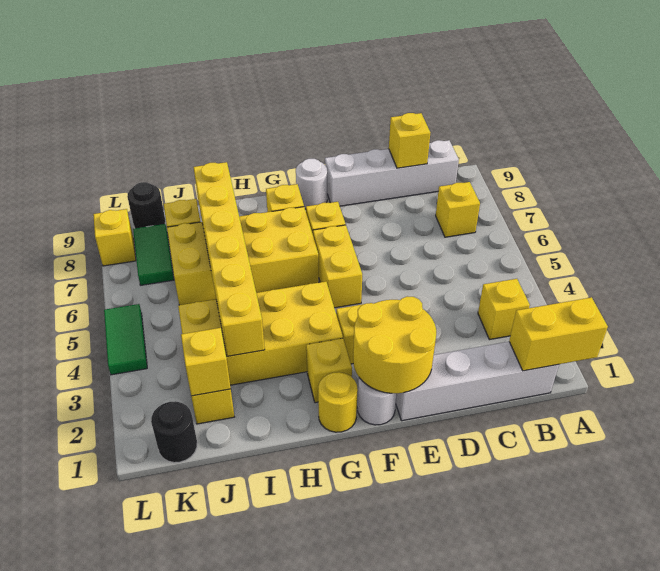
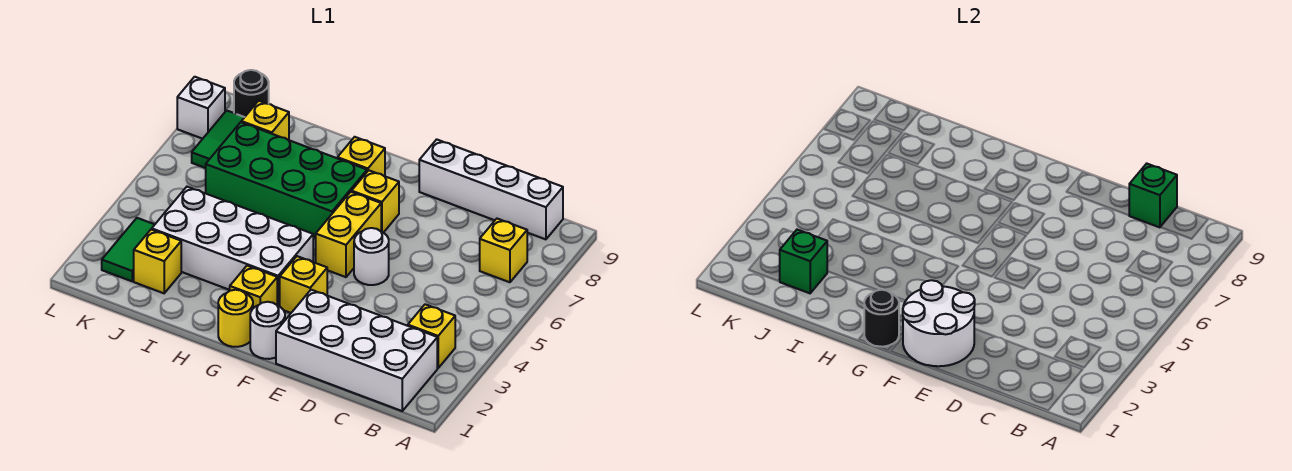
yellow brick A1:B1 level 2 -> none
white brick B1:E1 level 1 -> white brick B1:E2 level 1
yellow brick C9 level 2 -> green brick C9 level 2
yellow round brick E1:F2 level 2 -> white round brick E1:F2 level 2
white round brick F9 level 1 -> white round brick E5 level 1
yellow brick G3:J4 level 1 -> white brick G3:J4 level 1
yellow brick G6:J7 level 1 -> green brick G6:J7 level 1
yellow brick I3:I8 level 2 -> none
yellow brick J2 level 2 -> green brick J2 level 2
black round brick K1 level 1 -> black round brick G1 level 2
green tile L4:L5 level 1 -> green tile K2:K3 level 1
yellow brick L8 level 1 -> white brick L8 level 1

